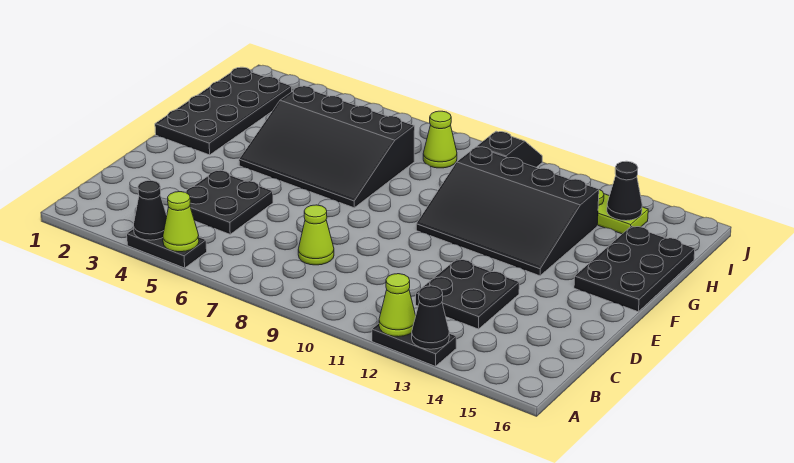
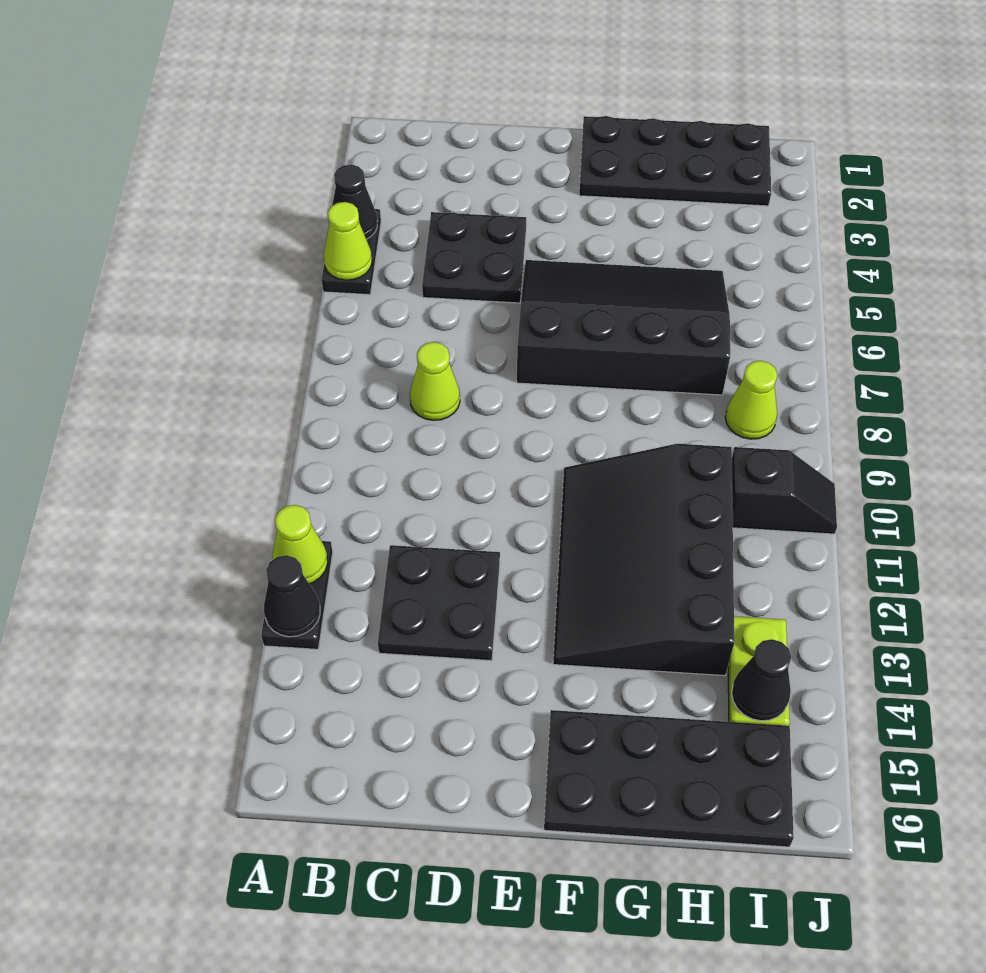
black slope F4:H7 level 1 top H -> black slope E5:H7 level 1 top 7
black plate F15:H16 level 1 -> black plate F15:I16 level 1

